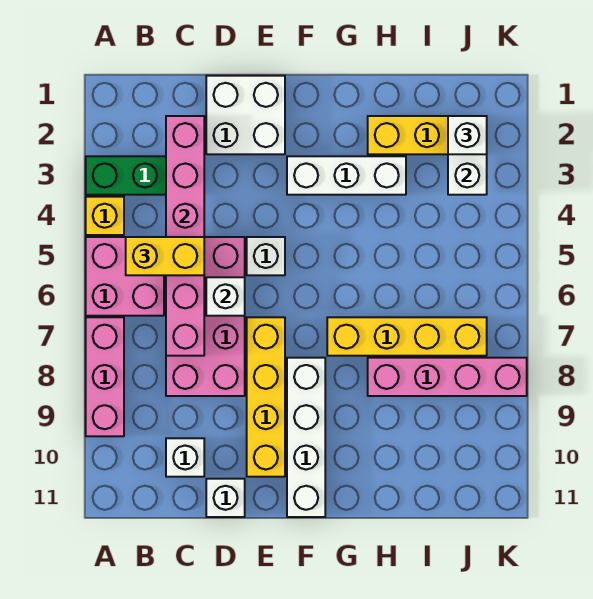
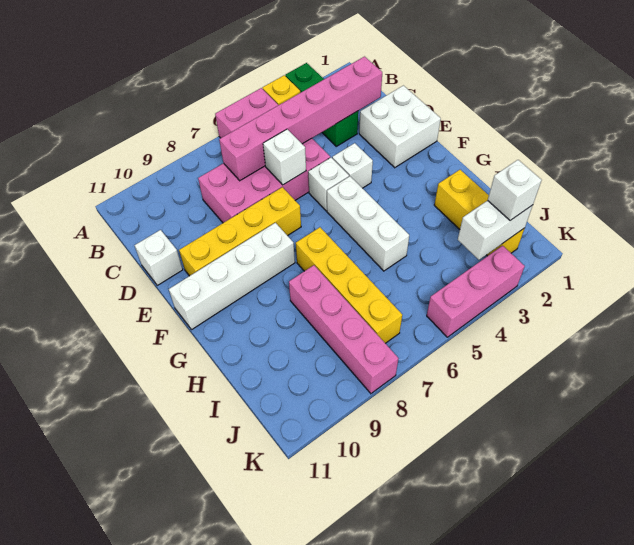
pink brick A7:A9 level 1 -> pink brick K3:K5 level 1
yellow brick B5:C5 level 3 -> none
white brick C10 level 1 -> white brick E4 level 1
white brick F3:H3 level 1 -> white brick F5:H5 level 1

